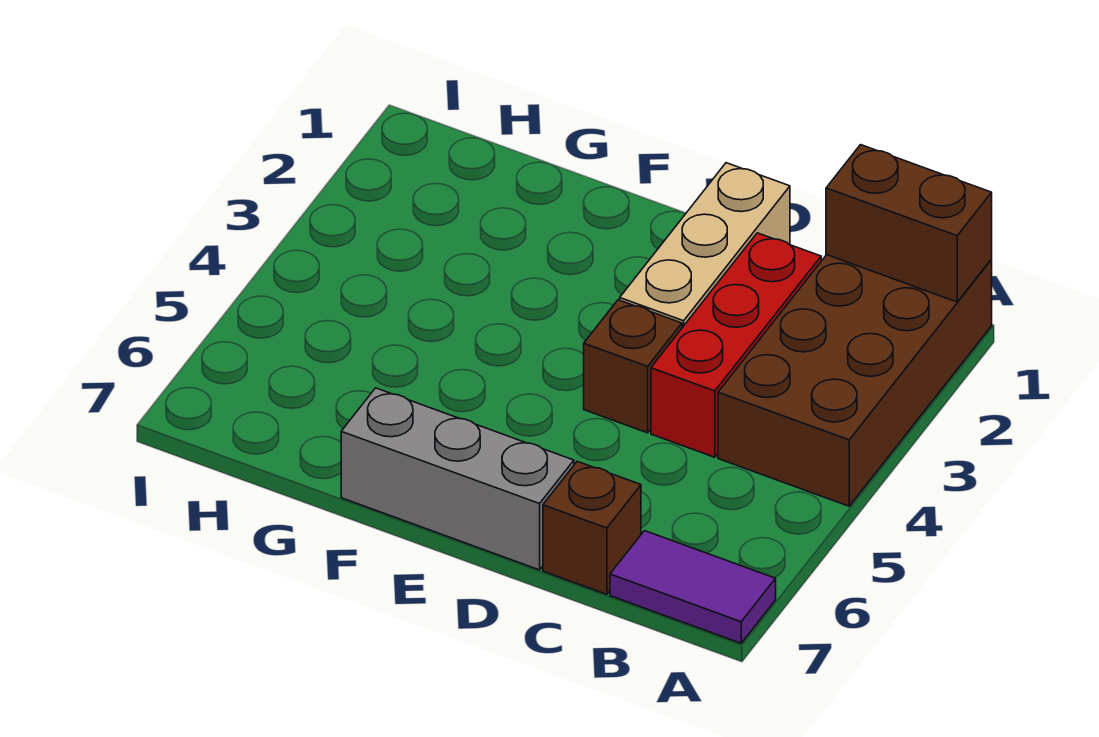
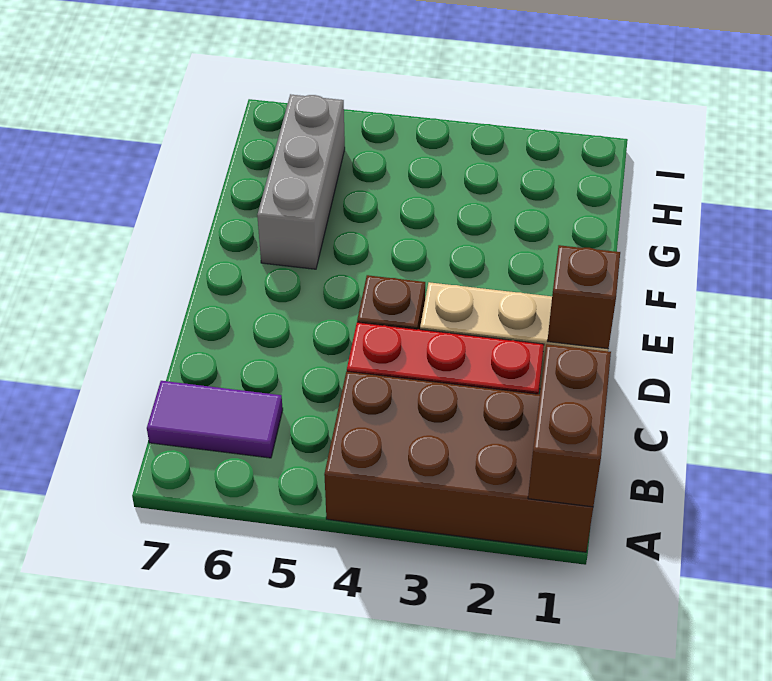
purple tile A7:B7 level 1 -> purple tile B6:B7 level 1
brown brick C7 level 1 -> brown brick D1 level 2
grey brick D7:F7 level 1 -> grey brick F6:H6 level 1

